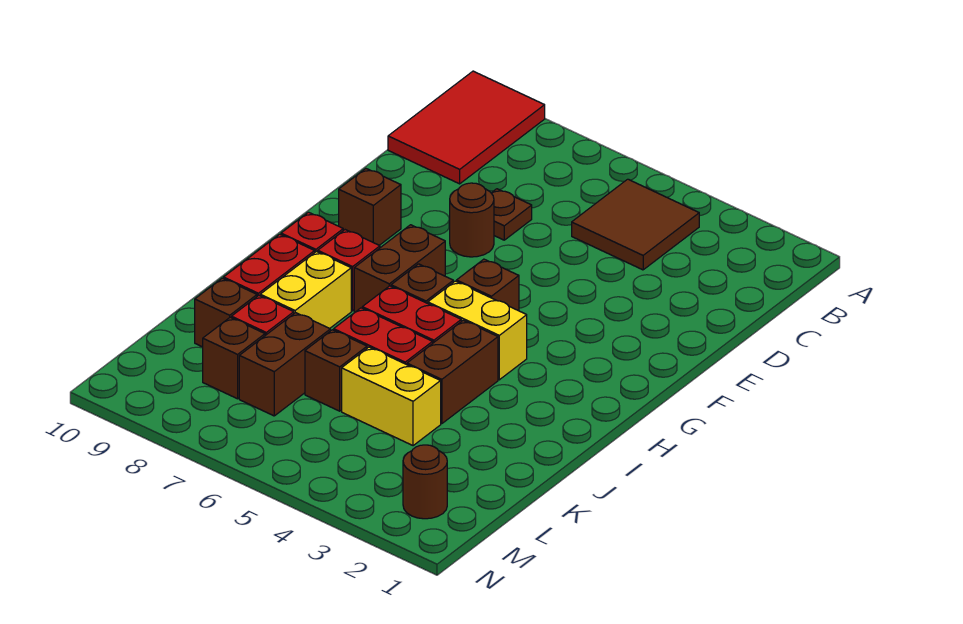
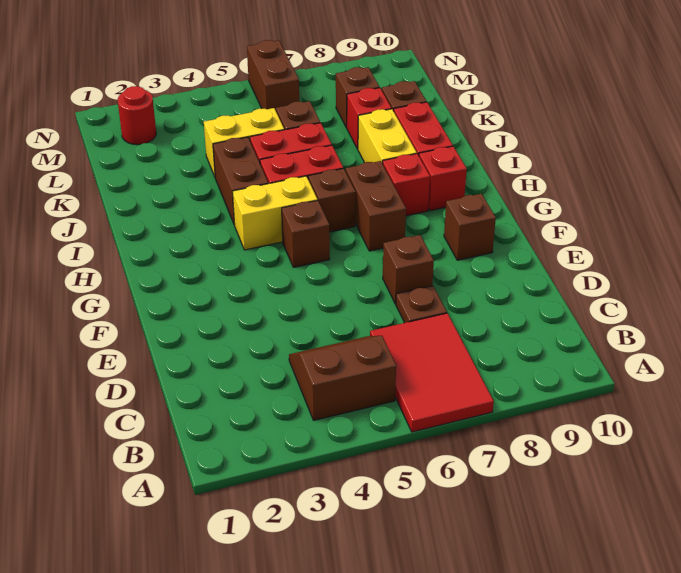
red tile A9:C10 level 1 -> red tile A6:C7 level 1
brown tile B4:C5 level 1 -> brown slope B4:C5 level 1 top B
brown round brick E7 level 1 -> brown brick E7 level 1
brown brick K7:L7 level 1 -> brown brick M6:N6 level 1
brown round brick M2 level 1 -> red round brick M2 level 1

